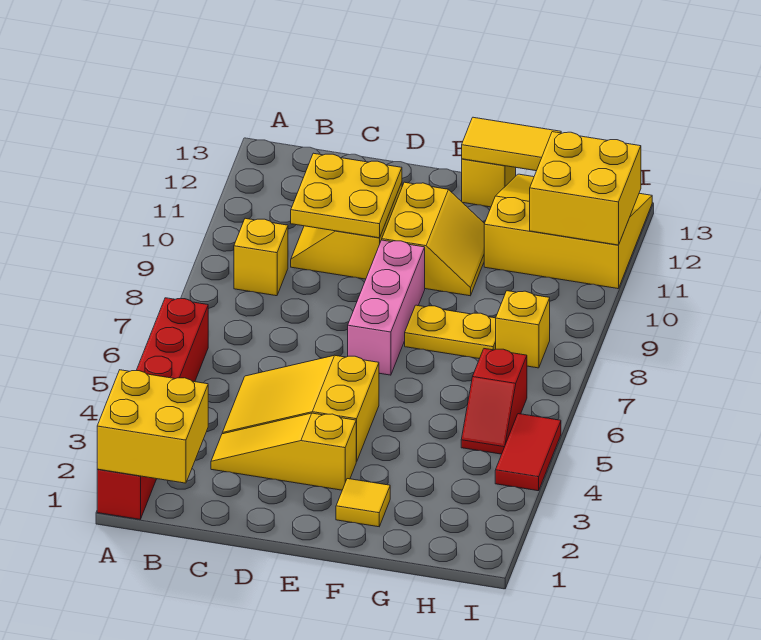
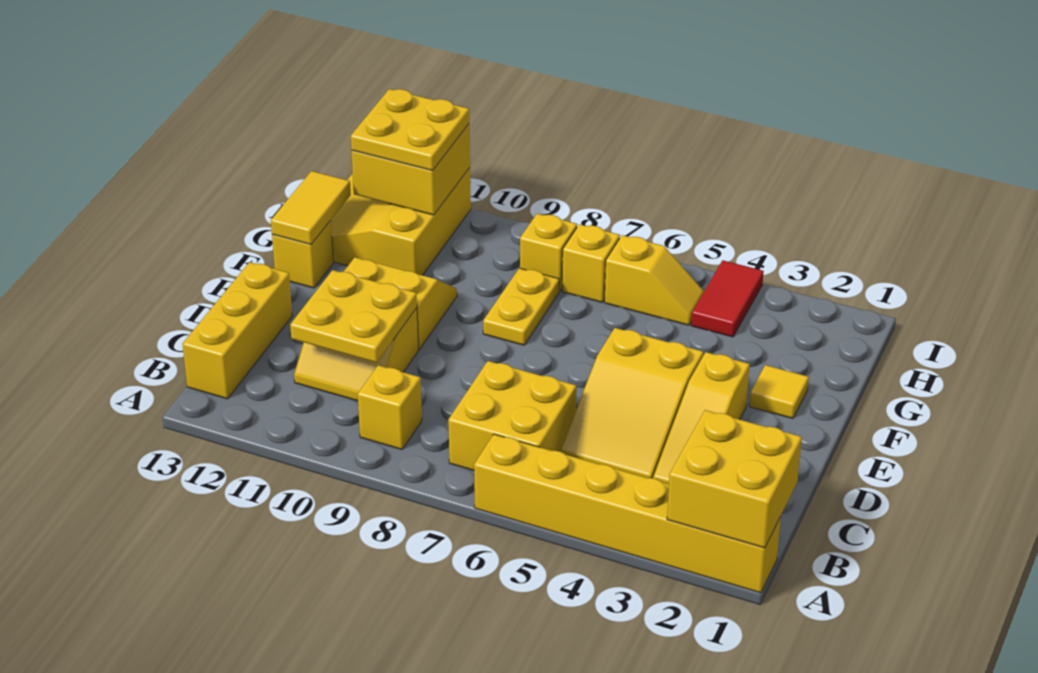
red brick A1:A6 level 1 -> yellow brick A1:A6 level 1
none -> yellow brick B6:C7 level 1
none -> yellow brick B13:D13 level 1
pink brick E7:E9 level 1 -> none
red slope H5:H6 level 1 top 6 -> yellow slope H5:H6 level 1 top 6
none -> yellow brick H7 level 1
none -> yellow plate H11:I12 level 3
red tile I4:I5 level 1 -> red tile H4:I4 level 1

